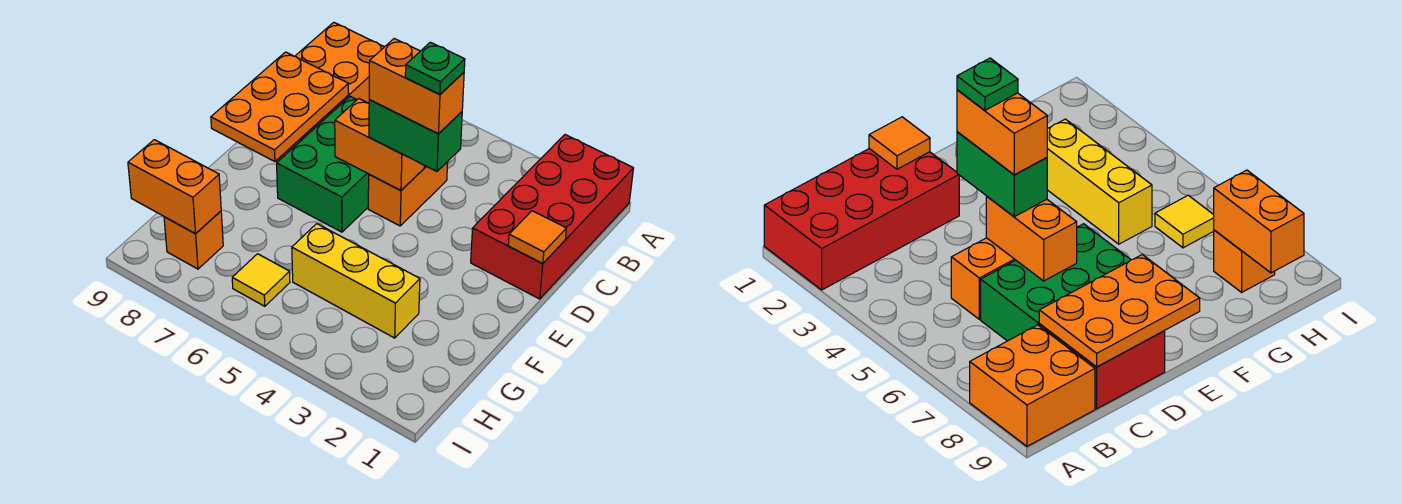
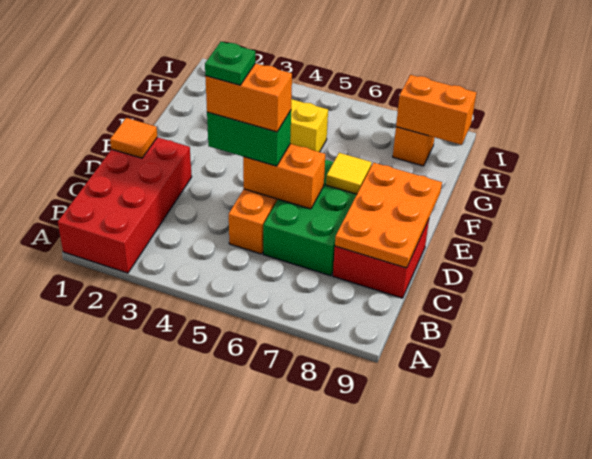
orange brick A8:B9 level 1 -> none
yellow tile H6 level 1 -> yellow tile E7 level 2

